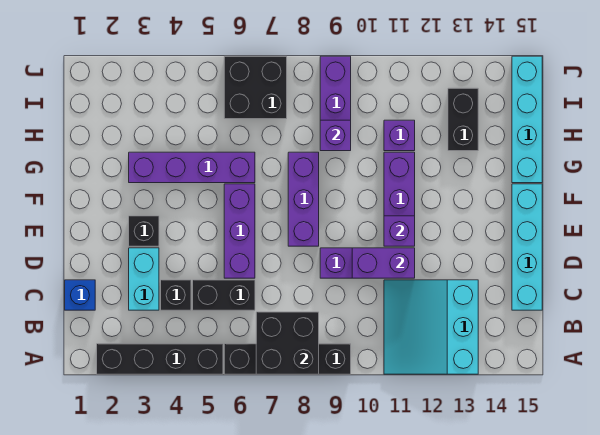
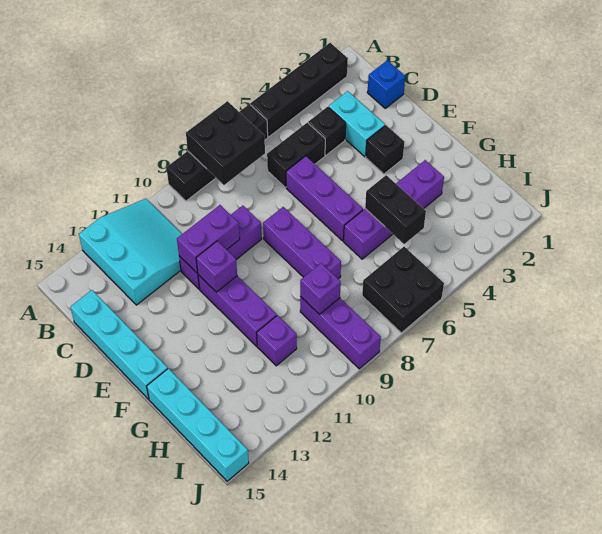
black brick H13:I13 level 1 -> black brick G5:H5 level 2

